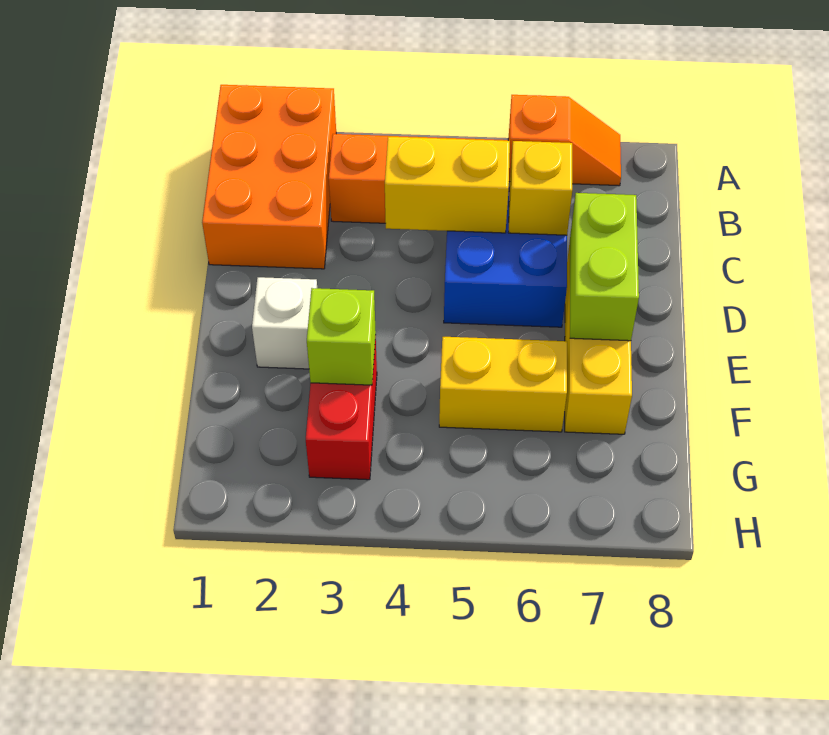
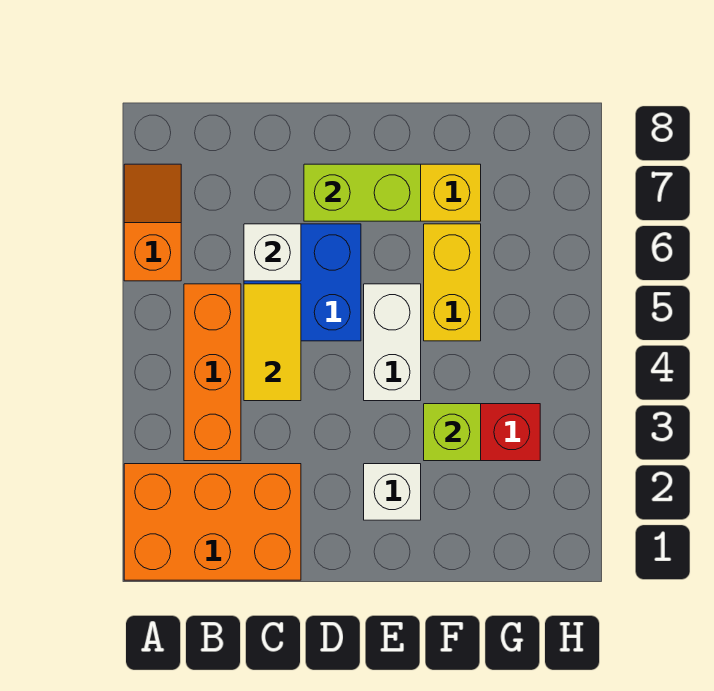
yellow brick C4:C5 level 2 -> yellow tile C4:C5 level 2
yellow brick C6 level 2 -> white brick C6 level 2
none -> white brick E4:E5 level 1

